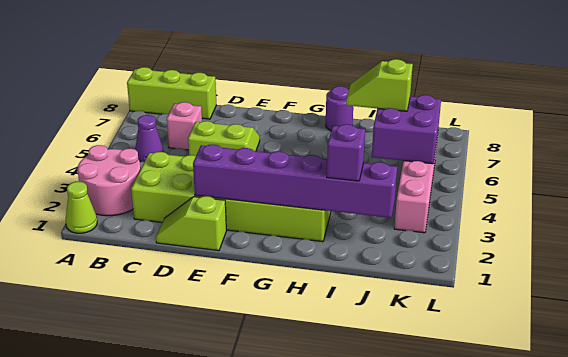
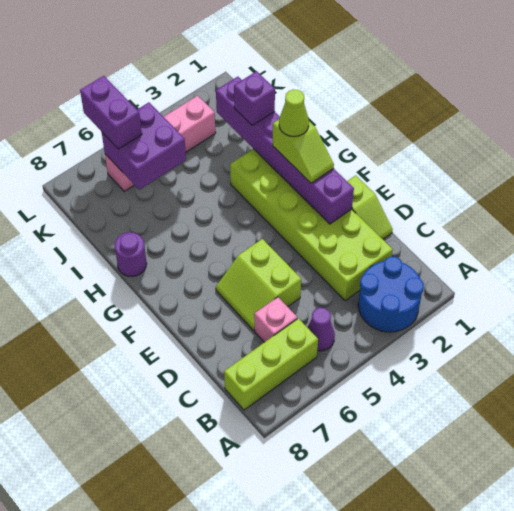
lime cone A1 level 1 -> lime cone G2 level 4
pink round brick A2:B3 level 1 -> blue round brick A2:B3 level 1
lime brick A8:C8 level 1 -> lime brick B6:B8 level 1
lime slope I6:J6 level 3 top J -> lime slope F2:G2 level 3 top G
none -> purple brick K6:L6 level 3

